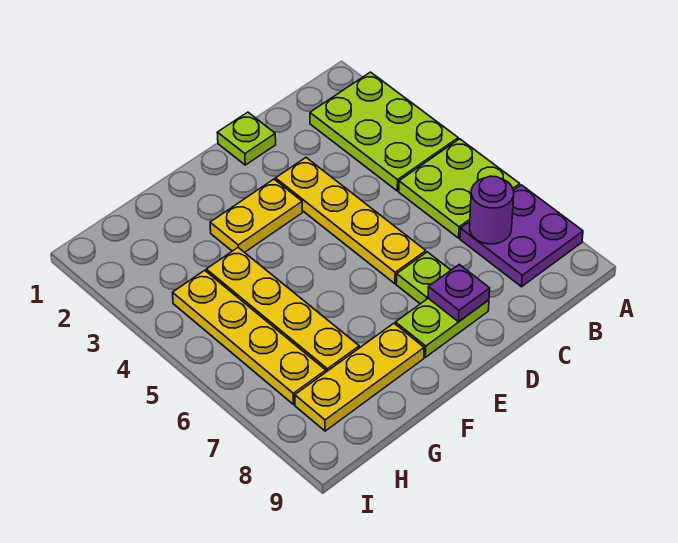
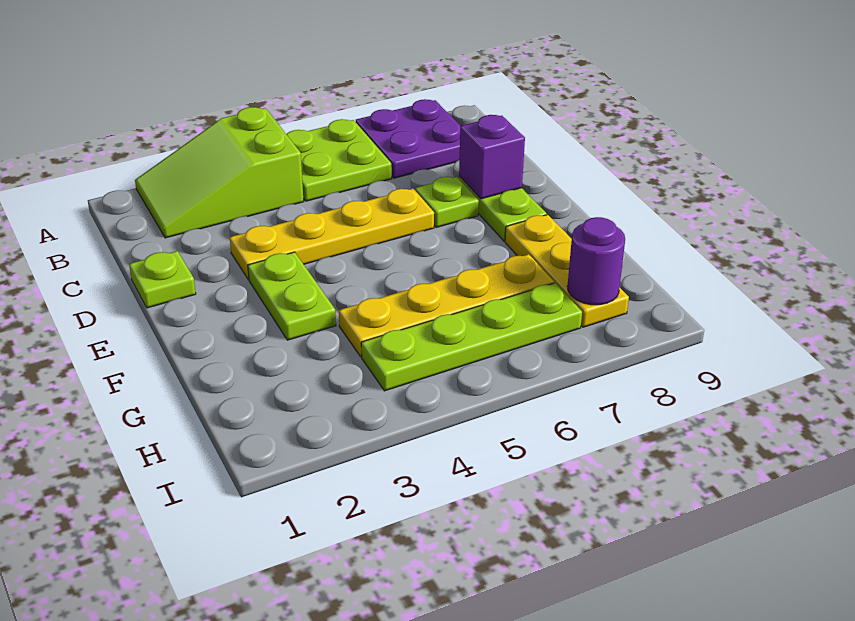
lime plate A2:B4 level 1 -> lime slope A2:B4 level 1 top 4
purple round brick B7 level 2 -> purple round brick H8 level 2
purple plate D8 level 2 -> purple brick D8 level 2
yellow plate E3:F3 level 1 -> lime plate E3:F3 level 1
yellow plate H4:H7 level 1 -> lime plate H4:H7 level 1

